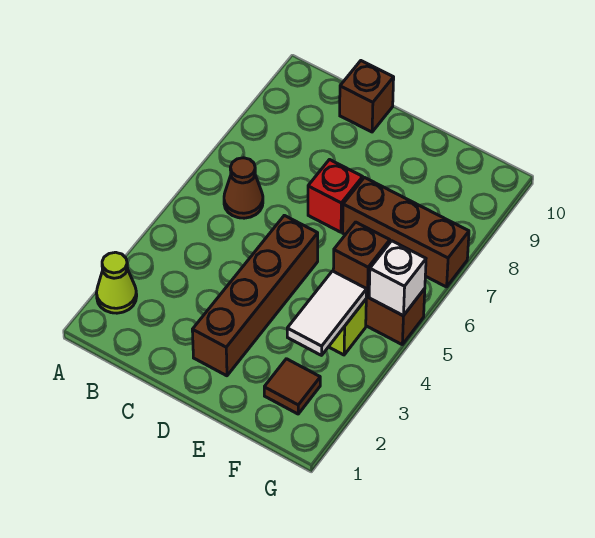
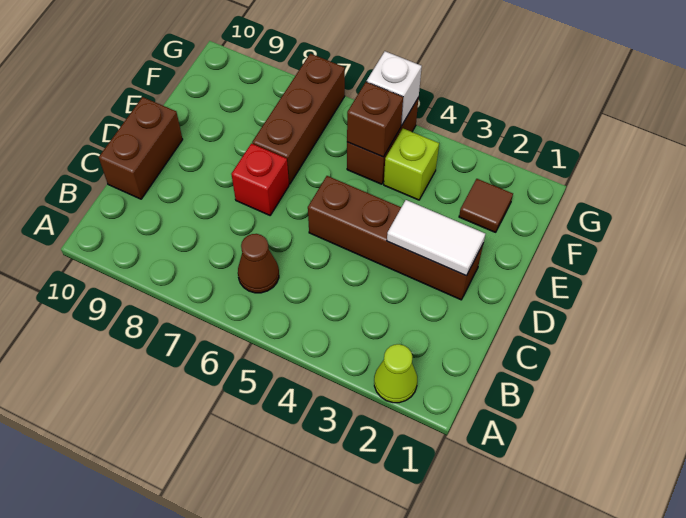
brown brick C10 level 1 -> brown brick C10:D10 level 1
white tile F3:F4 level 2 -> white tile D2:D3 level 2

